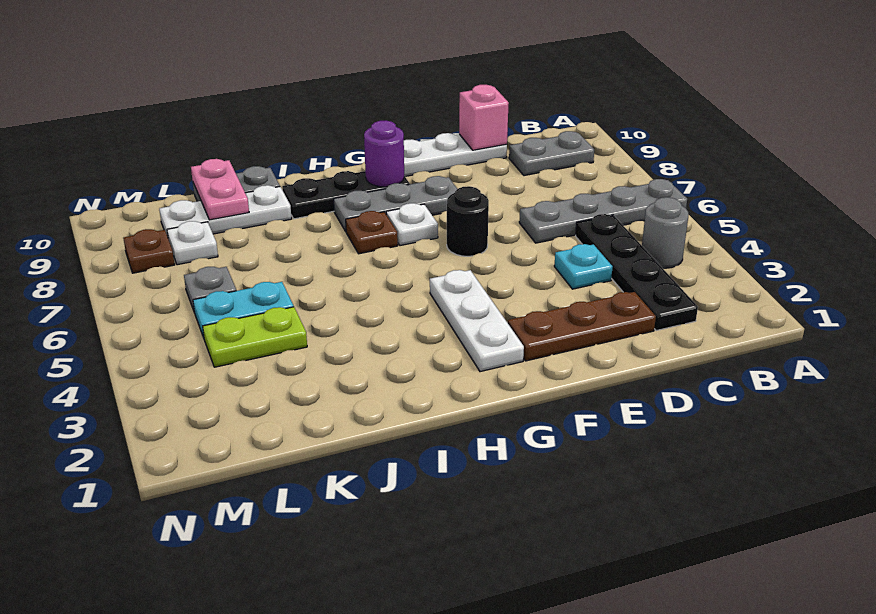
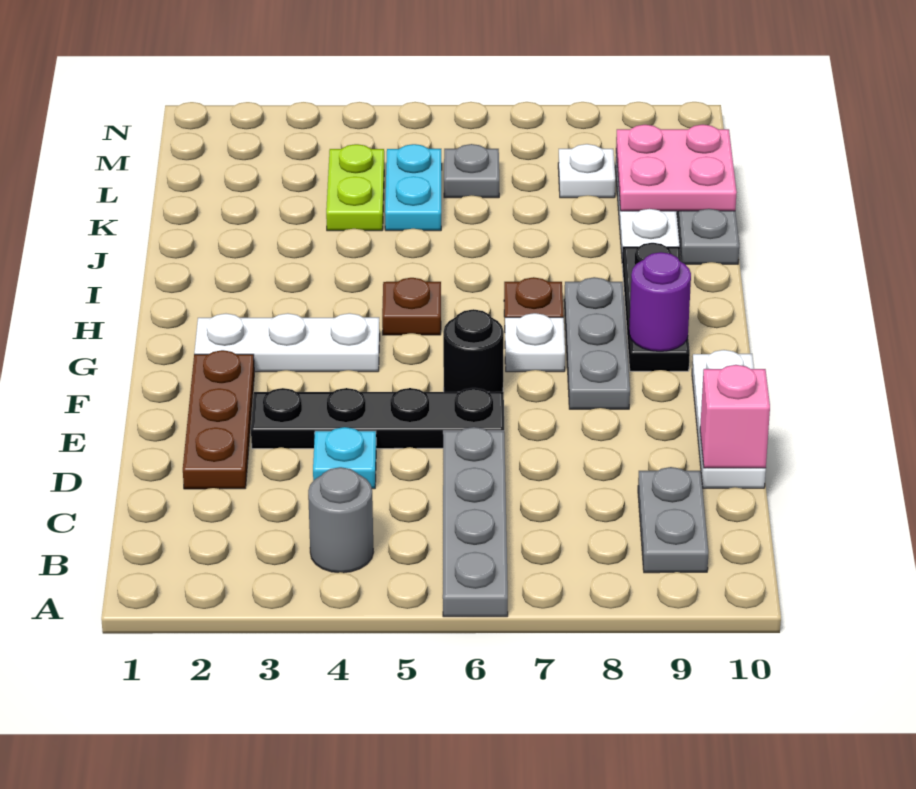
black plate C2:C5 level 1 -> black plate E3:E6 level 1
pink plate K9:K10 level 2 -> pink plate K9:L10 level 2
brown plate M8 level 1 -> brown plate H5 level 1

